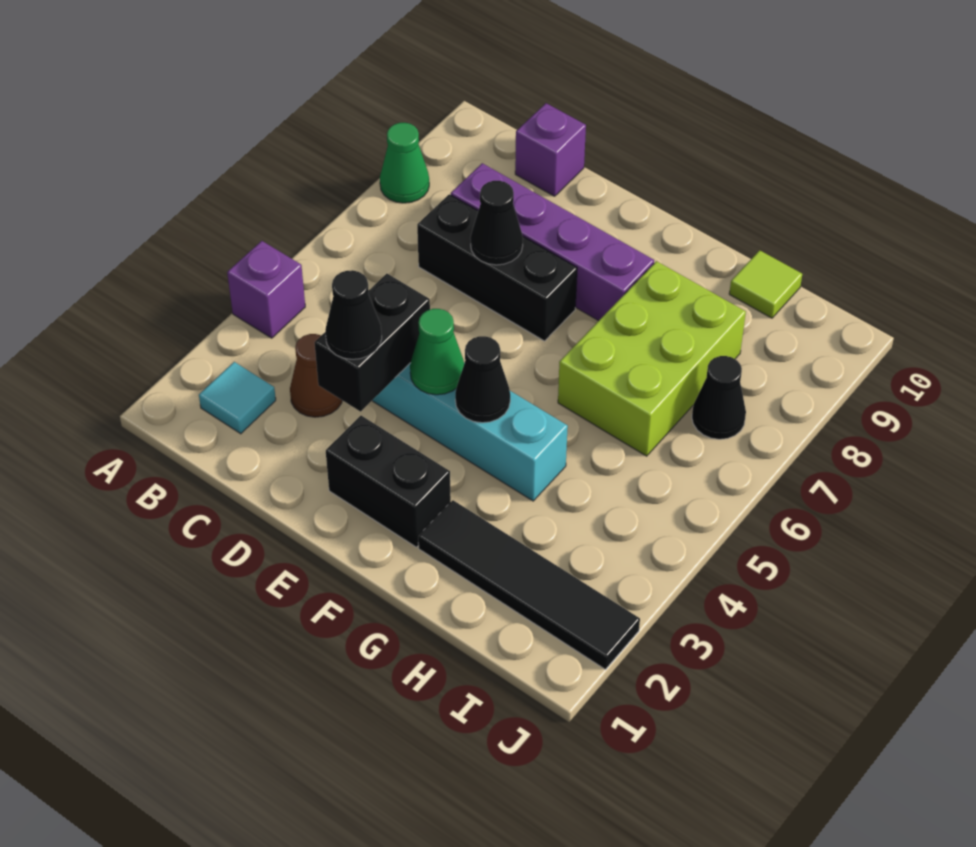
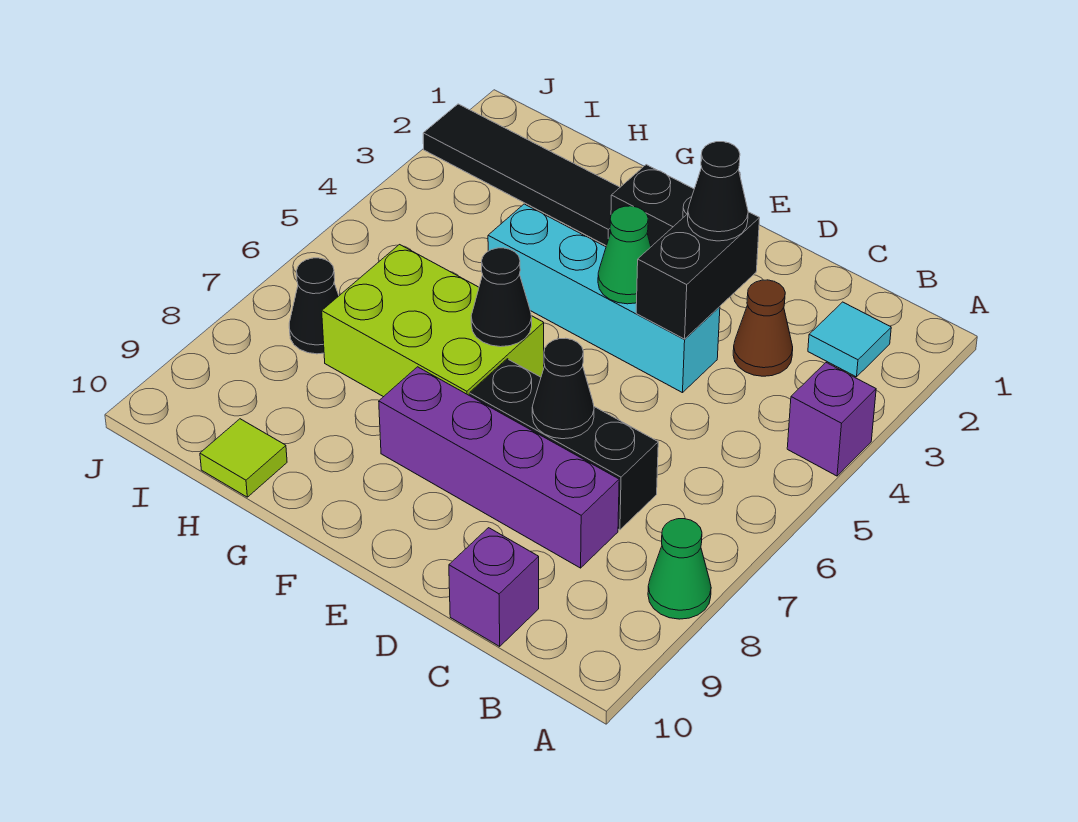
black cone F4 level 2 -> black cone F6 level 2
lime brick G6:H8 level 1 -> lime brick F6:H7 level 1

